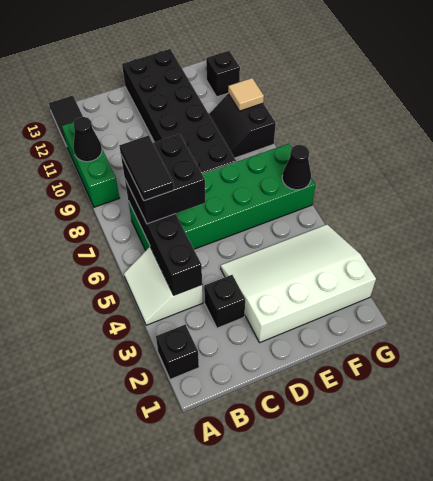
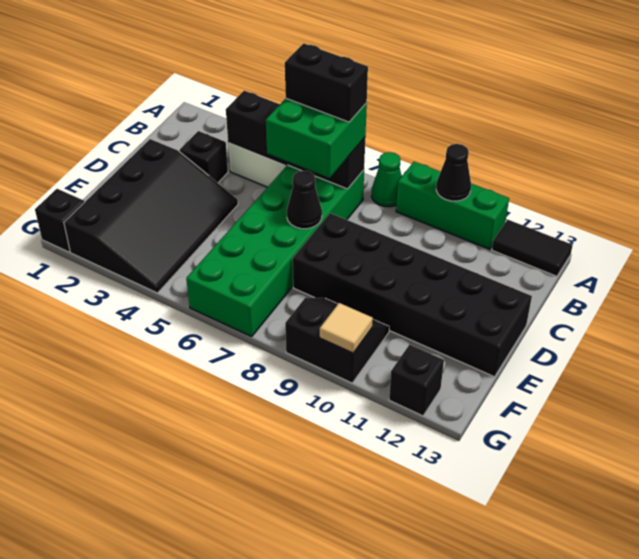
black brick A2 level 1 -> black brick G1 level 1
none -> green cone A8 level 1
black brick B6:C7 level 3 -> green brick B6:C7 level 3
black tile B6:B7 level 4 -> black brick B6:B7 level 4
white slope D2:G4 level 1 top 2 -> black slope D2:G4 level 1 top 2
black cone G6 level 2 -> black cone D7 level 2

